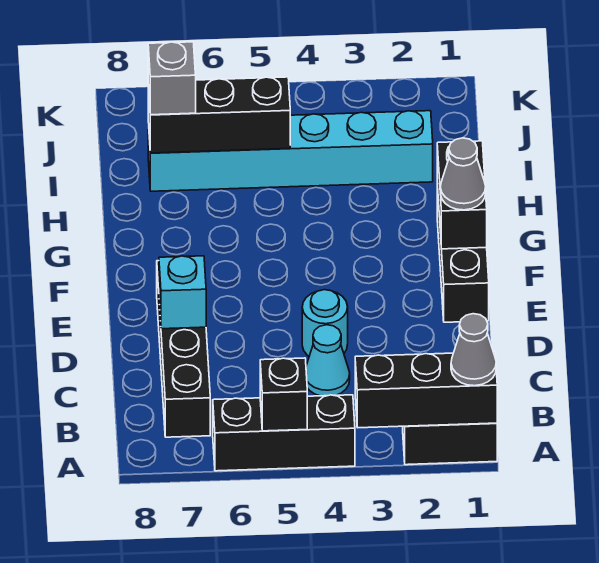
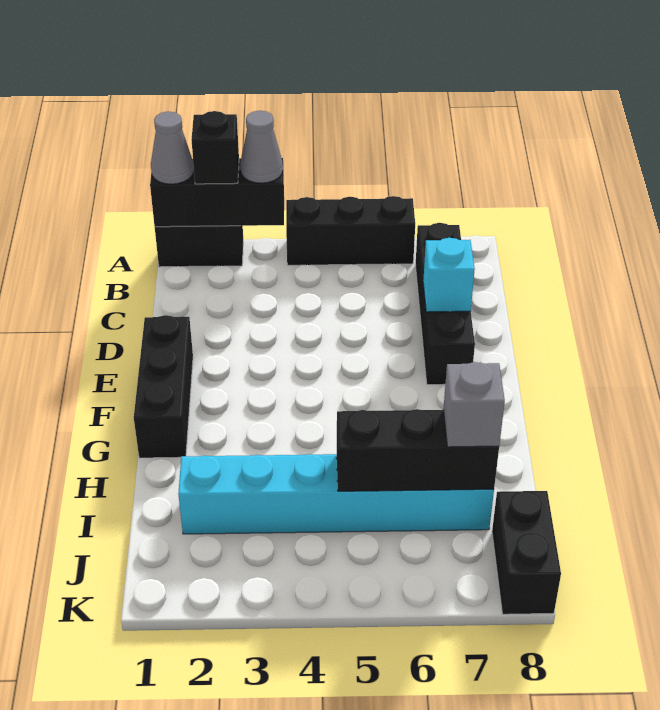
black brick A5 level 2 -> black brick A2 level 3
cyan cone C4 level 1 -> none
cyan round brick D4 level 1 -> none
black brick F1:G1 level 2 -> black brick J8:K8 level 1
grey cone F1 level 3 -> grey cone A3 level 3

